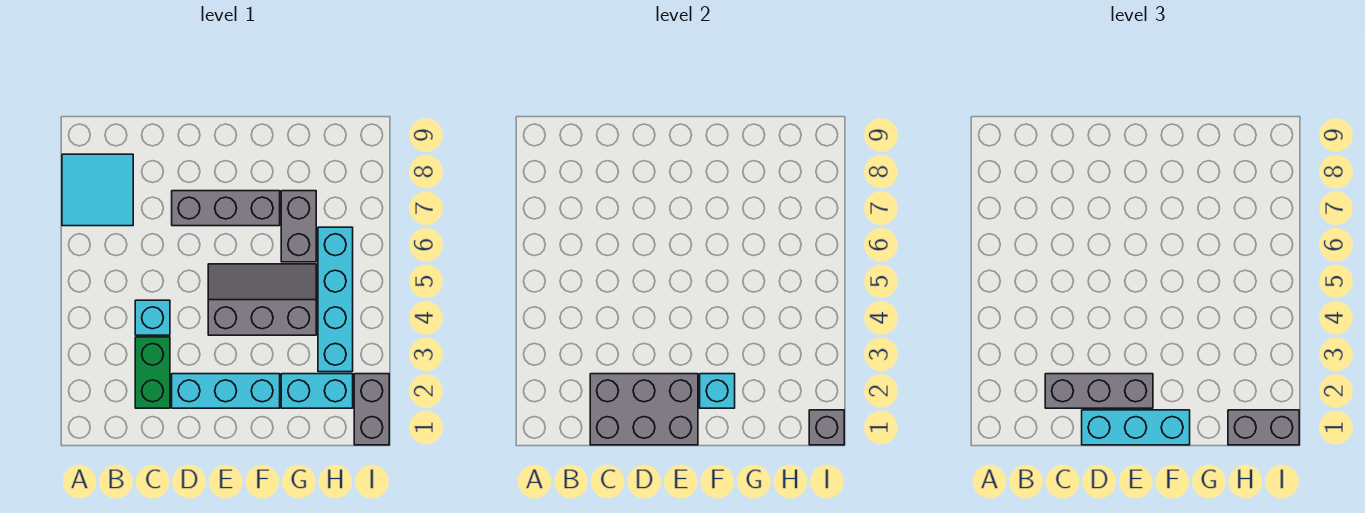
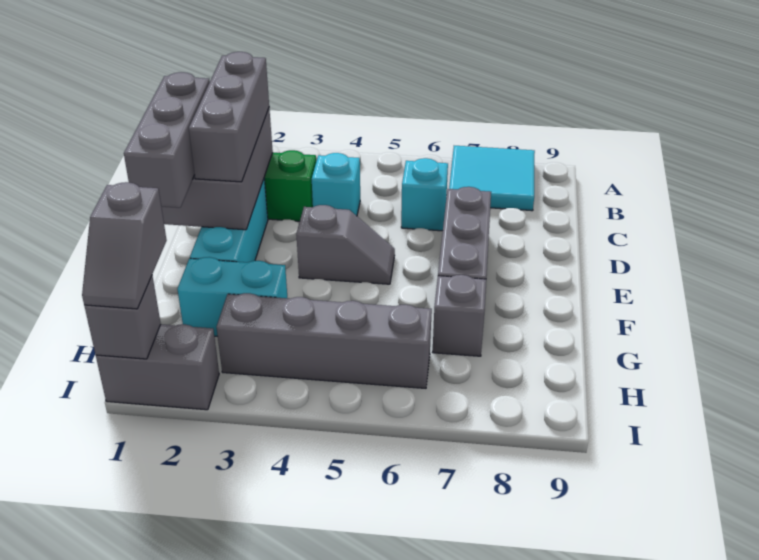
cyan brick D1:F1 level 3 -> grey brick D1:F1 level 3
grey slope E4:G5 level 1 top 4 -> grey slope E4:E5 level 1 top 4
cyan brick F2 level 2 -> cyan brick C6 level 1
cyan brick G2:H2 level 1 -> cyan brick G2:G3 level 1
grey brick G6:G7 level 1 -> grey brick G7 level 1
grey brick H1:I1 level 3 -> grey slope H1:I1 level 3 top H
cyan brick H3:H6 level 1 -> grey brick H3:H6 level 1

